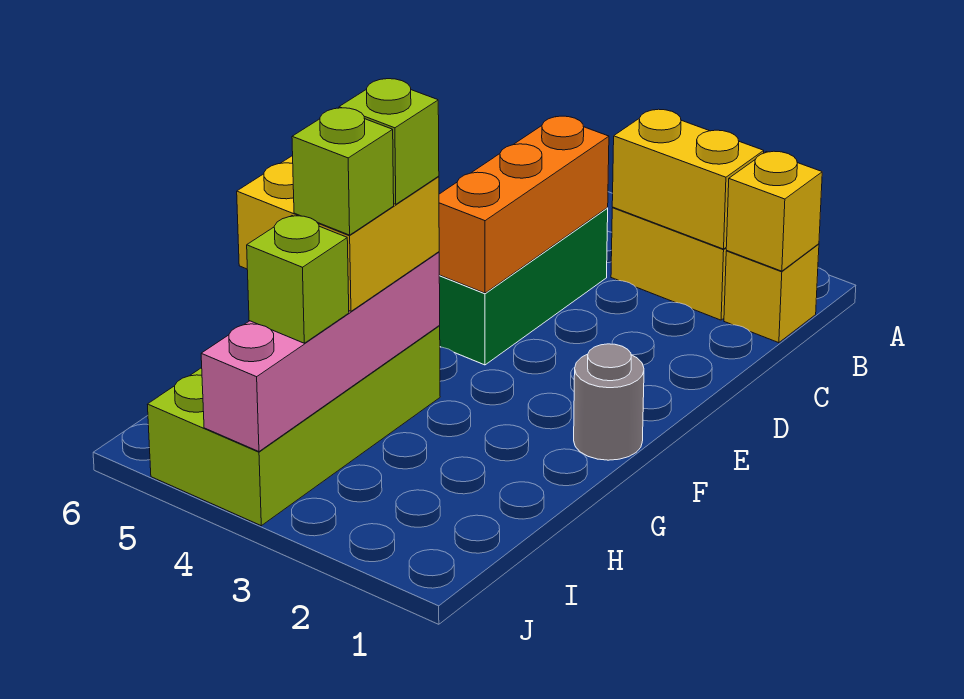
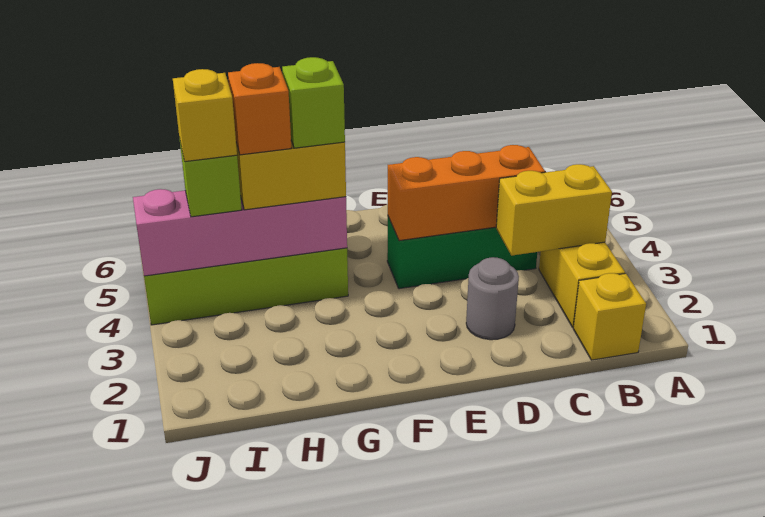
yellow brick B1 level 2 -> yellow brick I4 level 4
yellow brick B2:B3 level 2 -> yellow brick B3:C3 level 2
grey round brick F1 level 1 -> grey round brick D2 level 1
lime brick H4 level 4 -> orange brick H4 level 4

